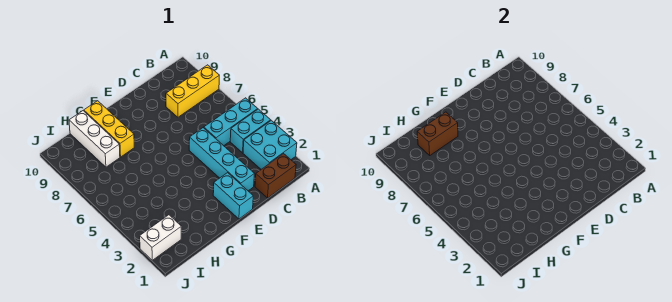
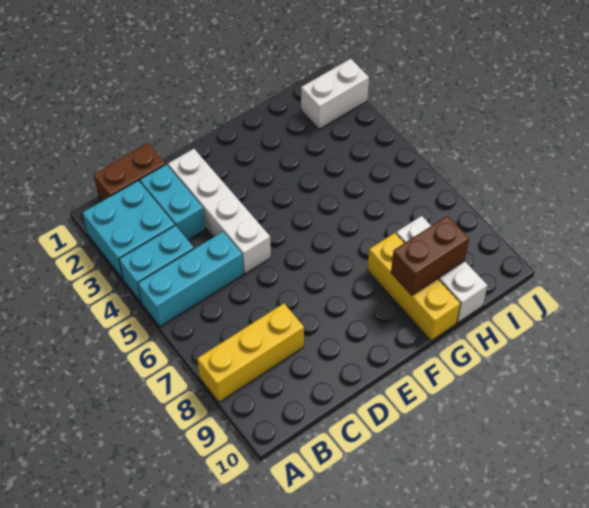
cyan brick D2:D5 level 1 -> white brick D2:D5 level 1
cyan brick E1:E2 level 1 -> cyan brick C2:C3 level 1

